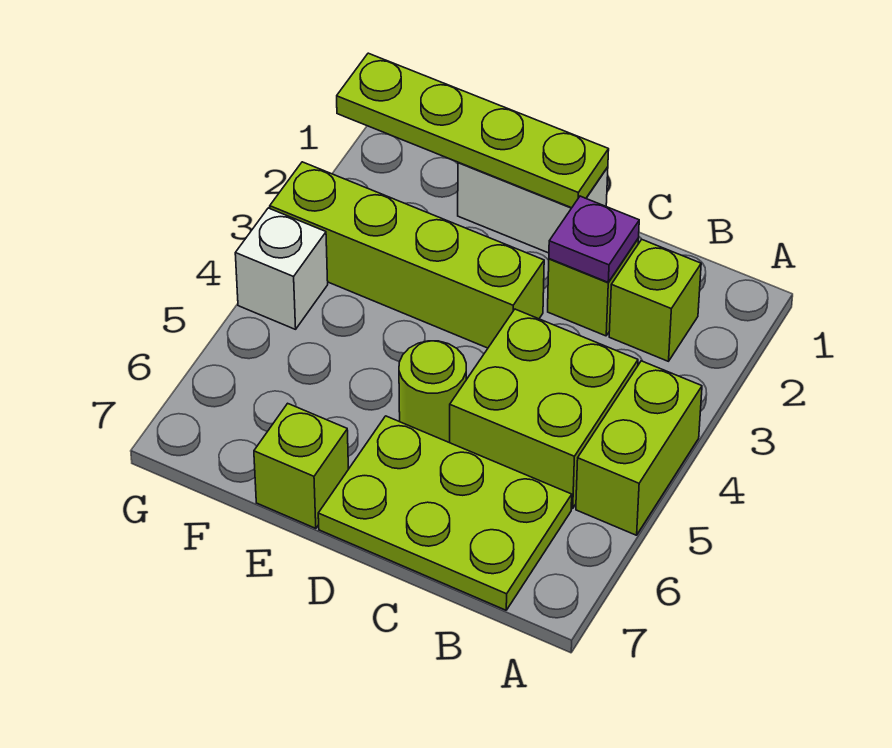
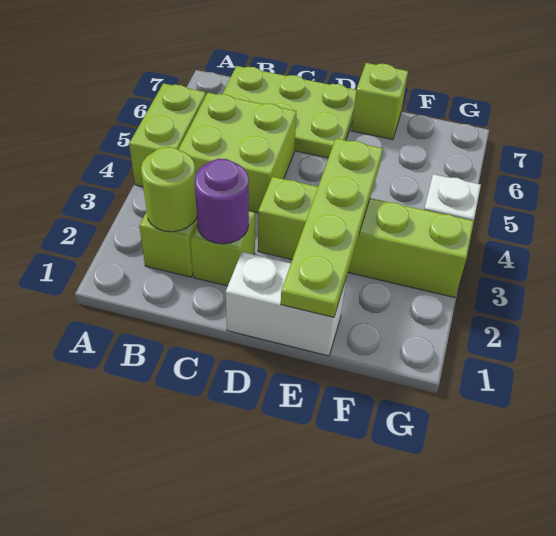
purple plate C2 level 2 -> purple round brick C2 level 2
lime plate D1:G1 level 2 -> lime plate E1:E4 level 2
lime round brick D5 level 1 -> lime round brick B2 level 2

